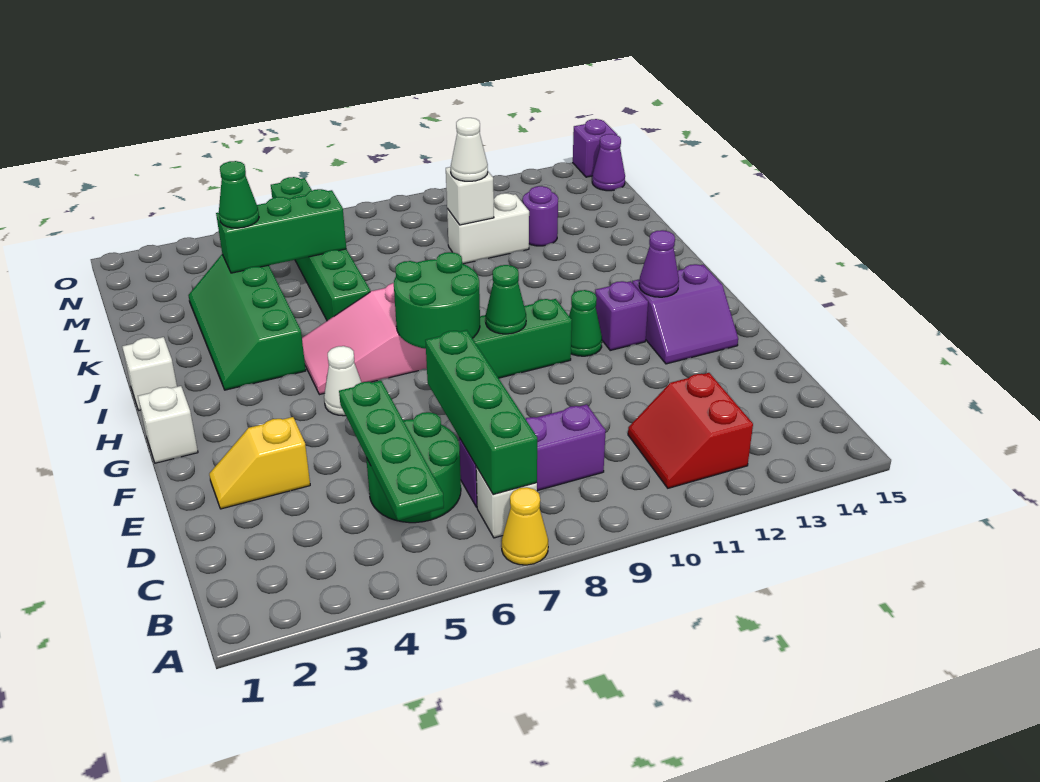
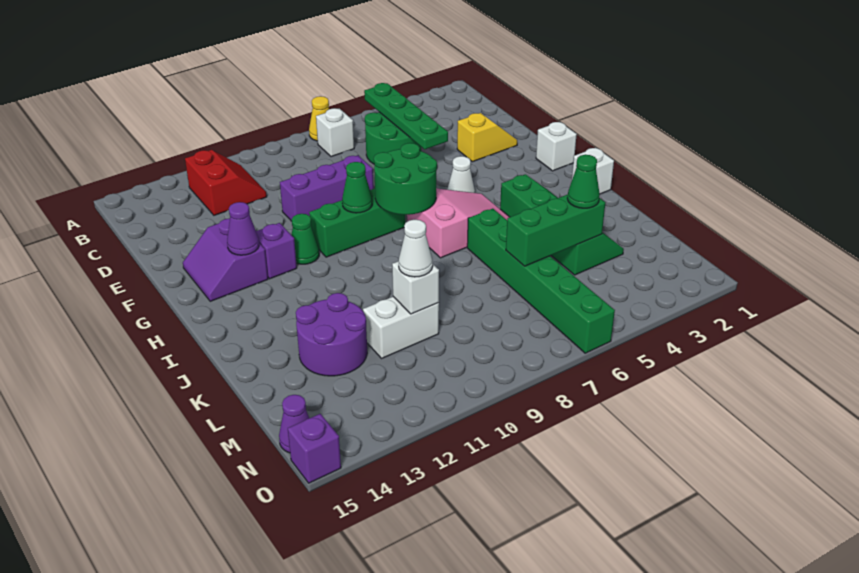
green brick B7:E7 level 2 -> none
purple brick C7:C9 level 1 -> purple brick E8:E10 level 1
purple slope F13:G14 level 1 top G -> purple slope F13:G14 level 1 top 13
purple round brick L12 level 1 -> purple round brick K12:L13 level 1

